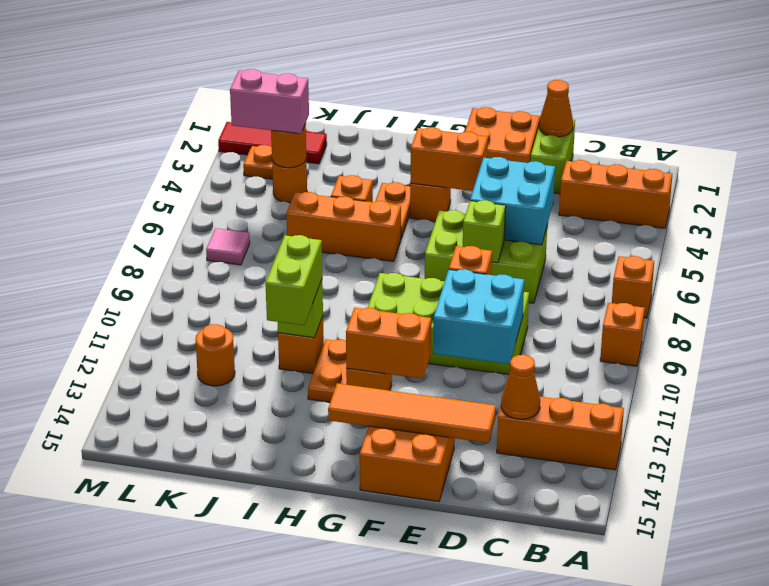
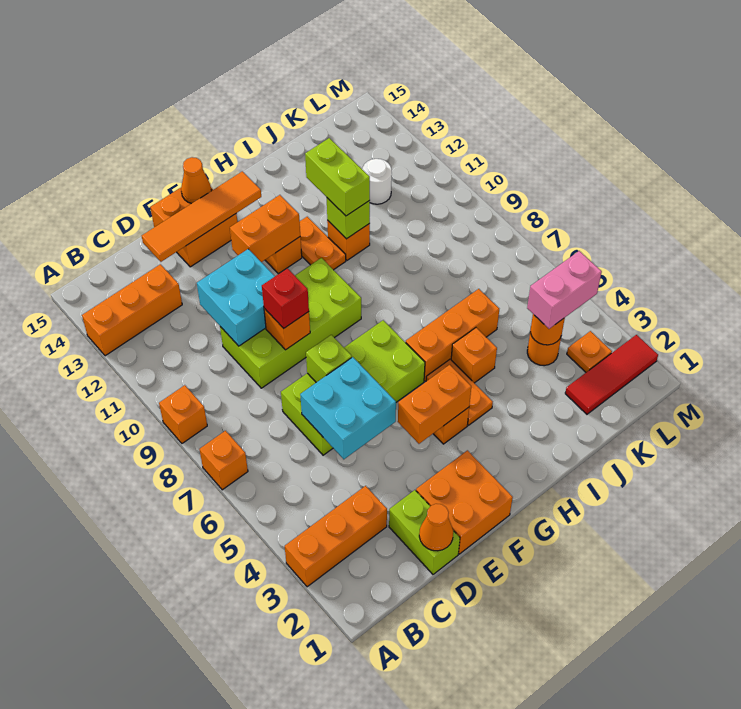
orange cone C13 level 2 -> orange cone F15 level 2
lime brick D6:F7 level 1 -> lime brick D6:G7 level 1
none -> red brick E9 level 3
orange round brick K12 level 1 -> white round brick K12 level 1
pink tile L7 level 1 -> none

